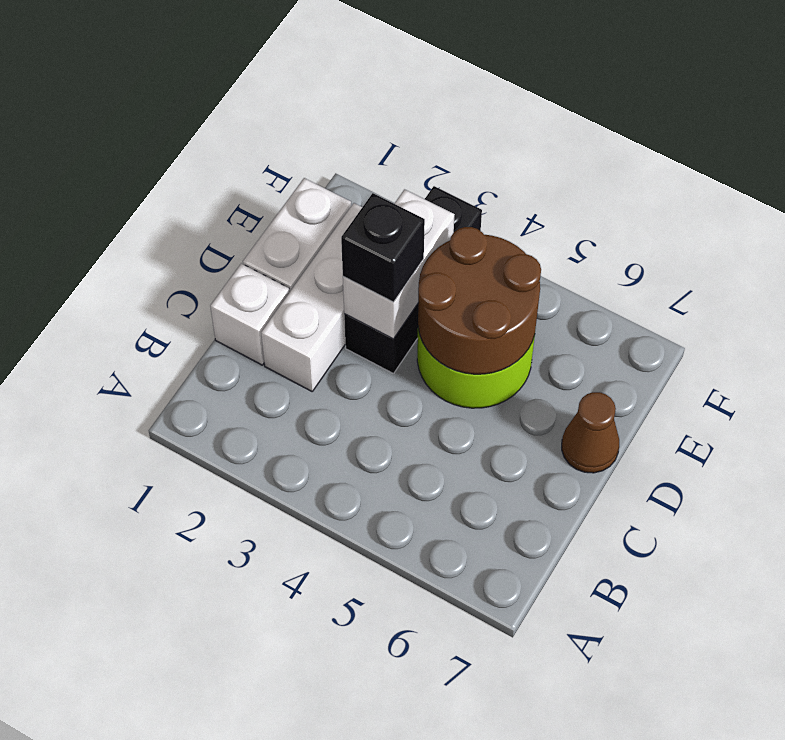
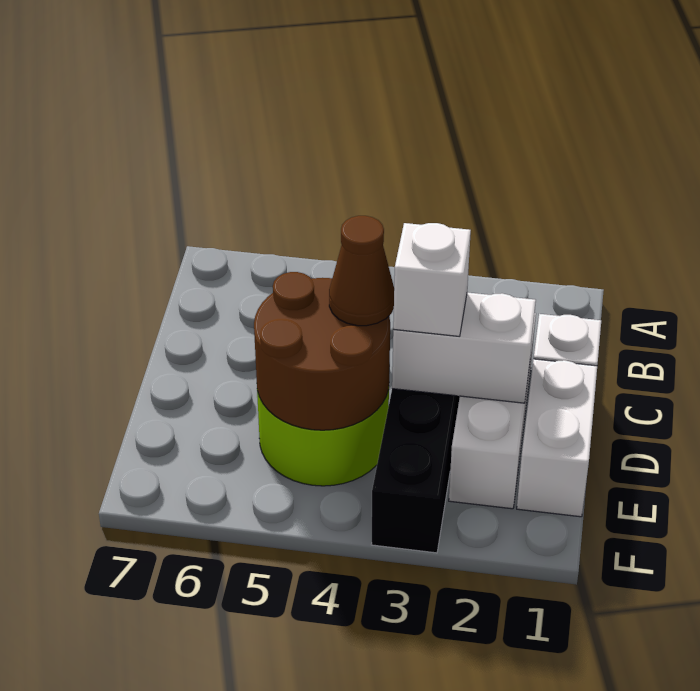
white brick D3:E3 level 2 -> white brick D2:D3 level 2
black brick D3 level 3 -> white brick D3 level 3
brown cone D7 level 1 -> brown cone D4 level 3

